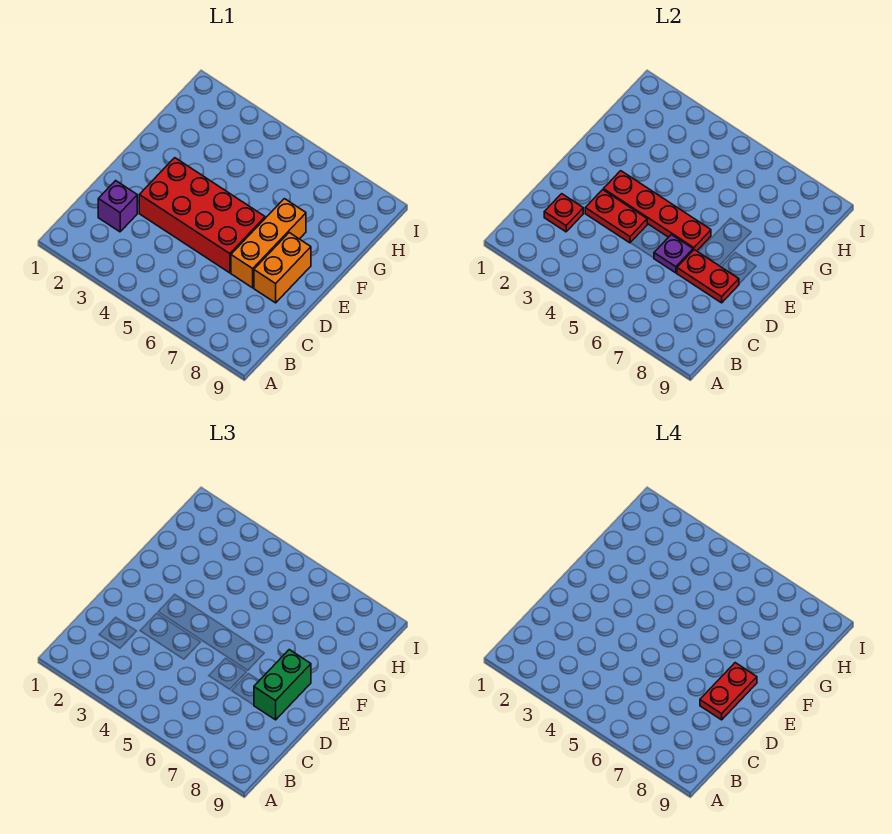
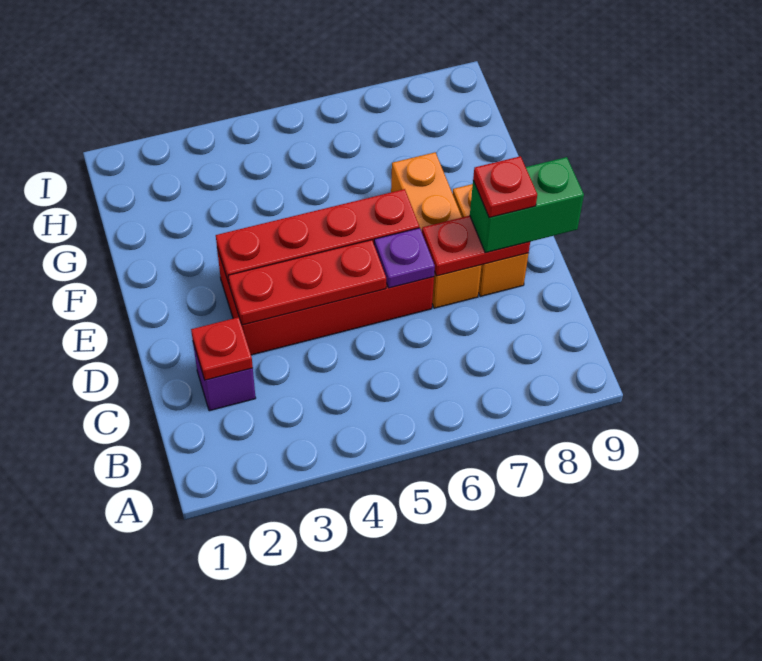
red plate D3:D4 level 2 -> red plate D3:D5 level 2
green brick D8:E8 level 3 -> green brick D8:D9 level 3
red plate D8:E8 level 4 -> red plate D8 level 4

